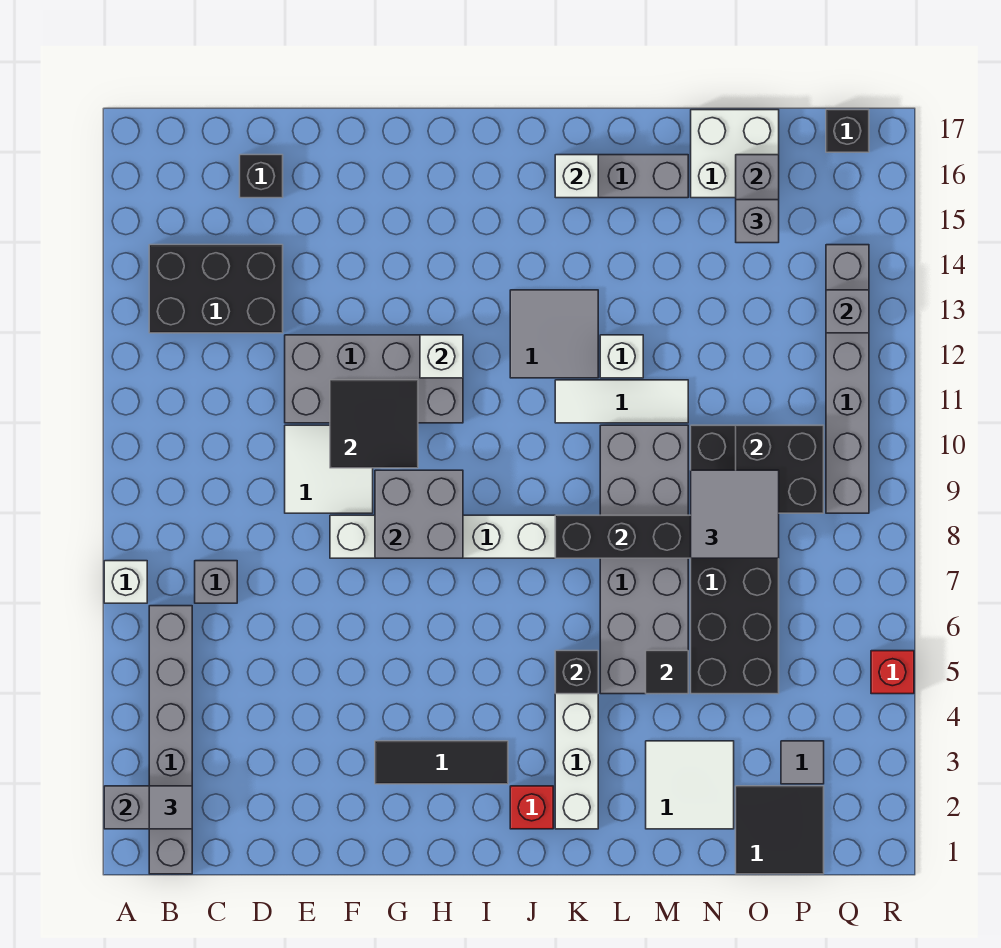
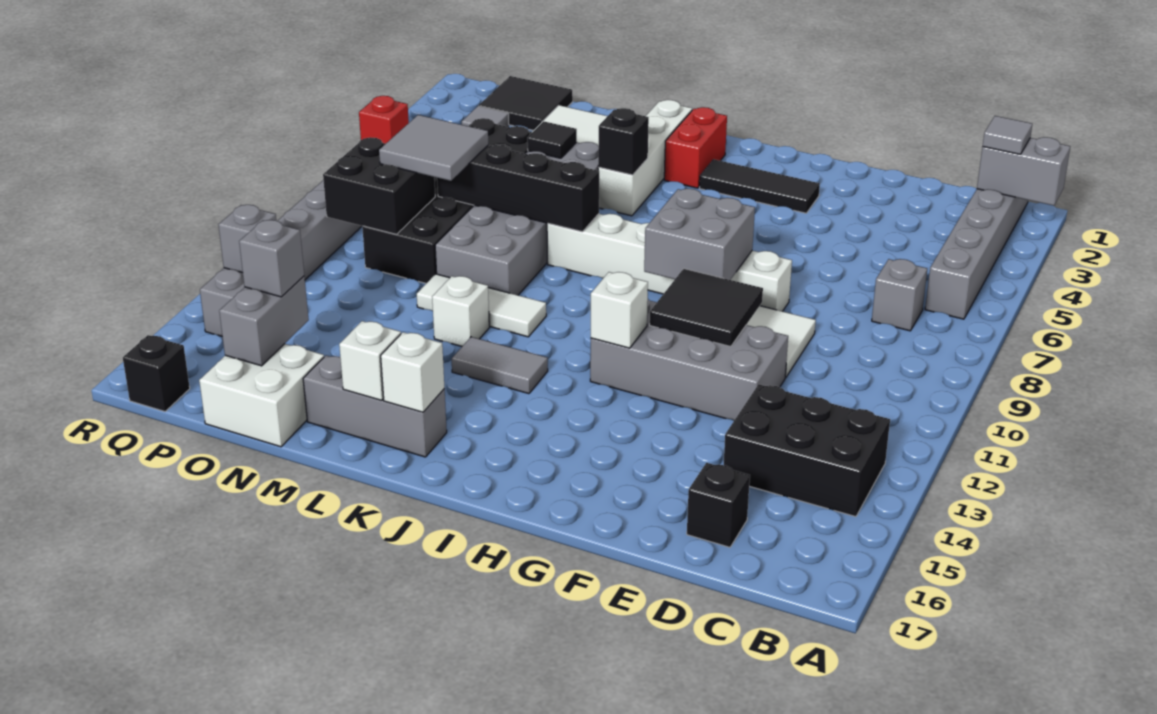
white brick A7 level 1 -> white brick L16 level 2
red brick J2 level 1 -> red brick J2:J3 level 1
grey tile J12:K13 level 1 -> grey tile J13:K13 level 1

